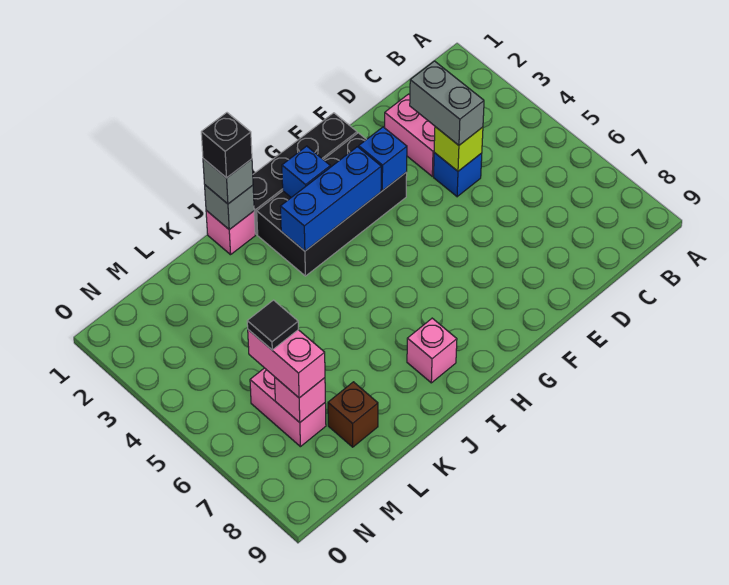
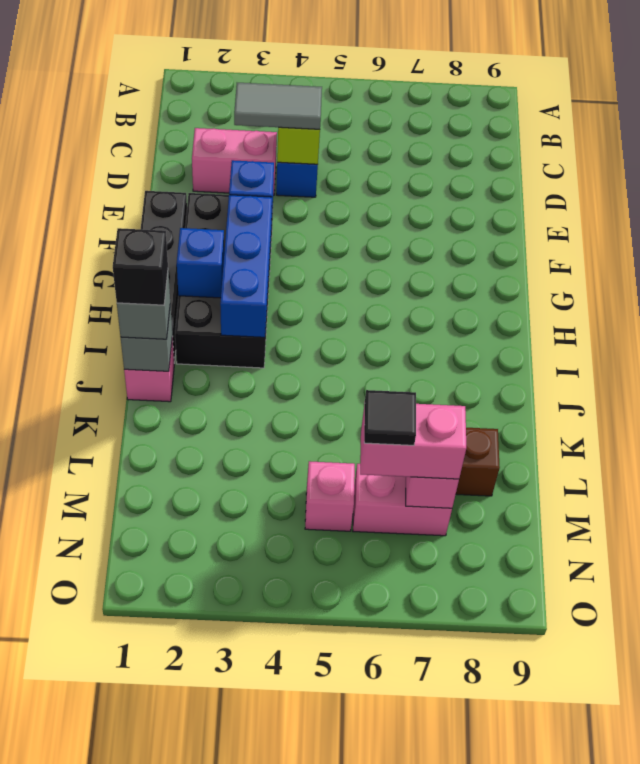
grey brick D3:D4 level 3 -> grey tile D3:D4 level 3
pink brick I8 level 1 -> pink brick M5 level 1

